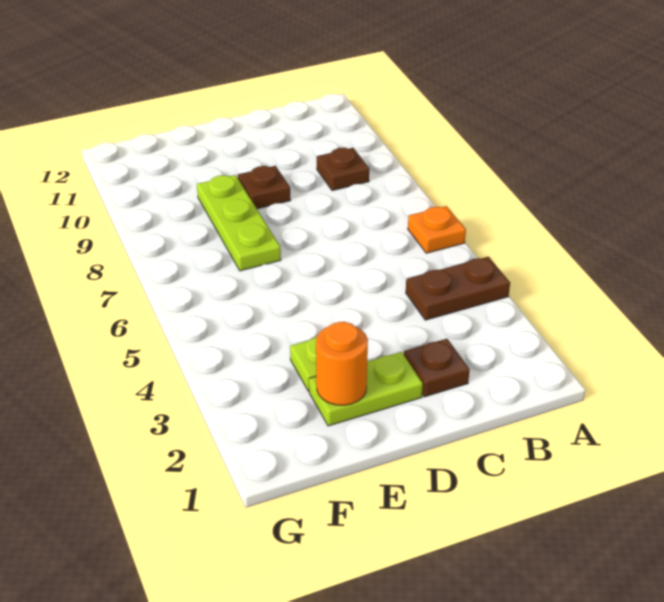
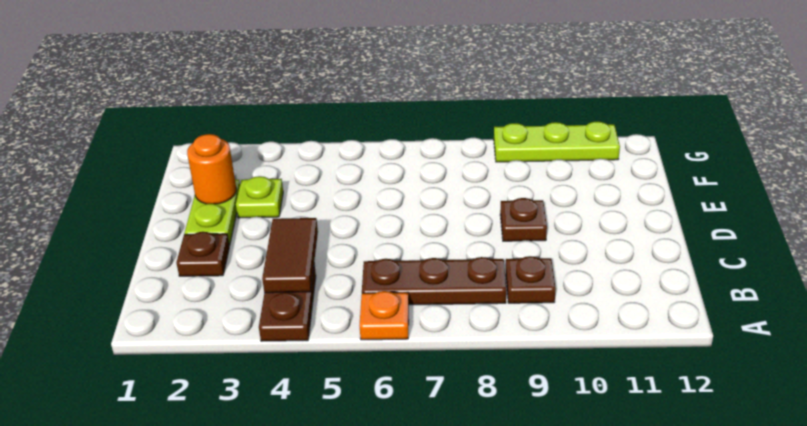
none -> brown tile B4:C4 level 2
none -> brown plate B6:B8 level 1
lime plate E7:E9 level 1 -> lime plate G9:G11 level 1

